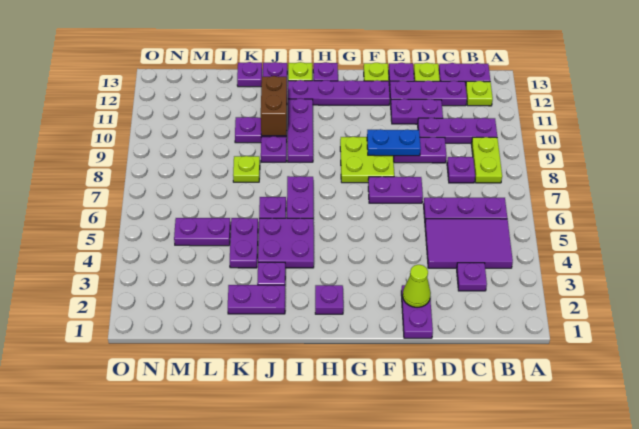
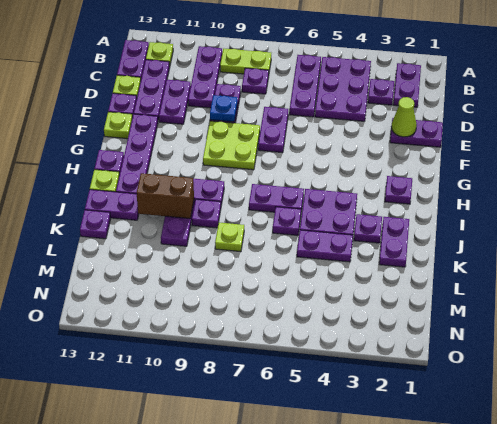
purple tile B4:D5 level 1 -> purple plate B4:D5 level 1
blue plate E9:F9 level 2 -> blue plate E9 level 2
purple plate L5:M5 level 1 -> purple plate B2:C2 level 1

